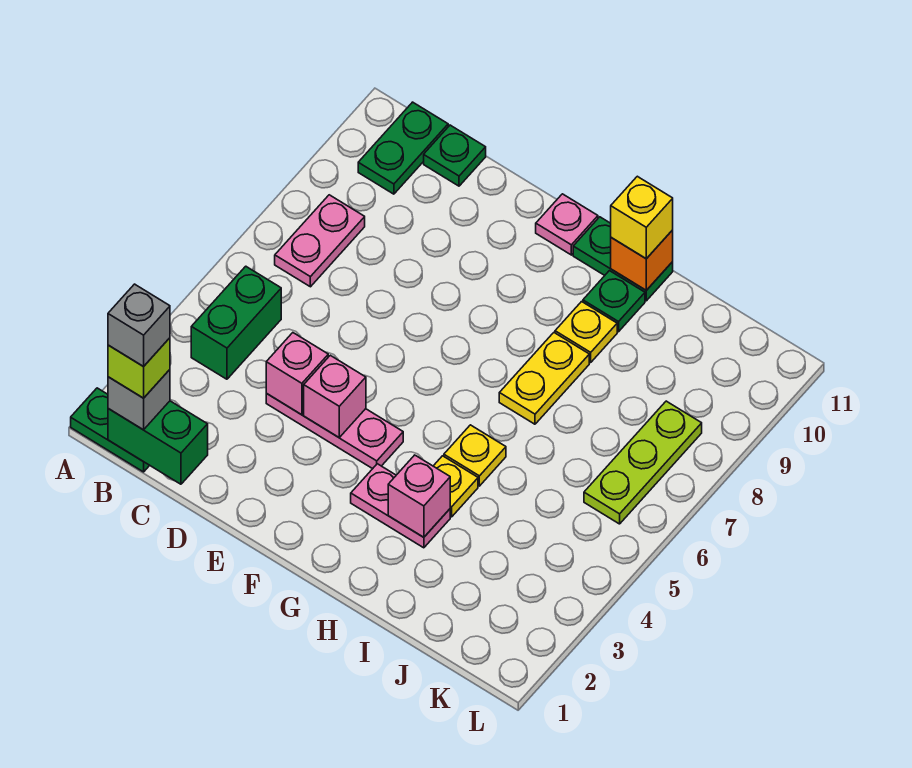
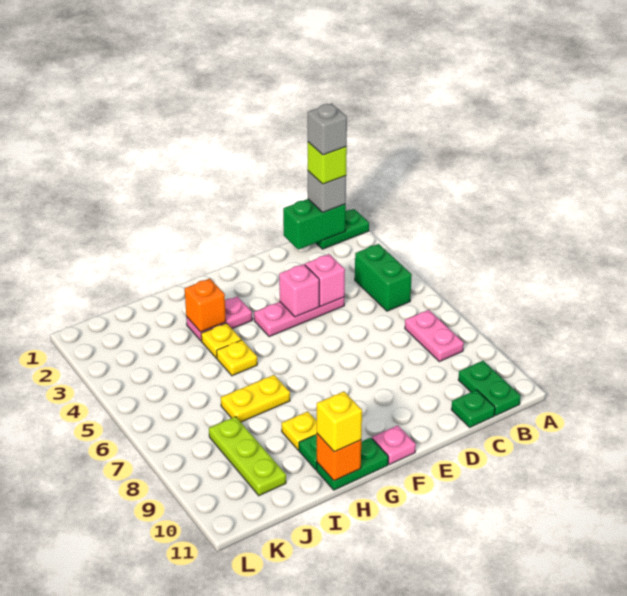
pink brick H3 level 2 -> orange brick H3 level 2
yellow plate H7:H8 level 1 -> yellow plate H7:I7 level 1
lime plate K6:K8 level 1 -> lime plate J8:J10 level 1

